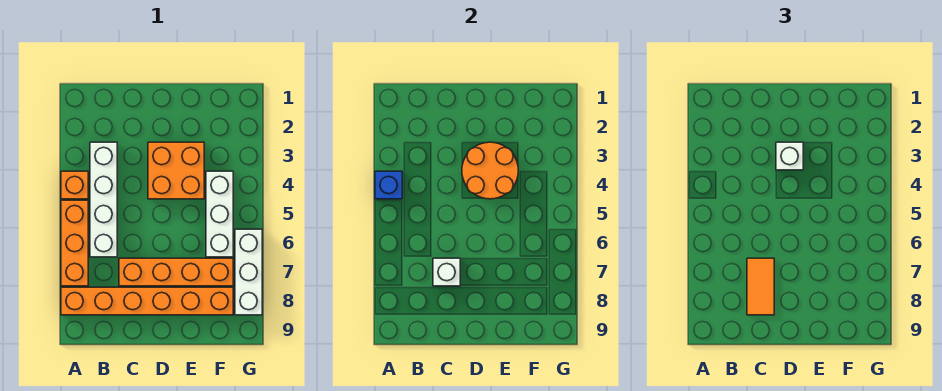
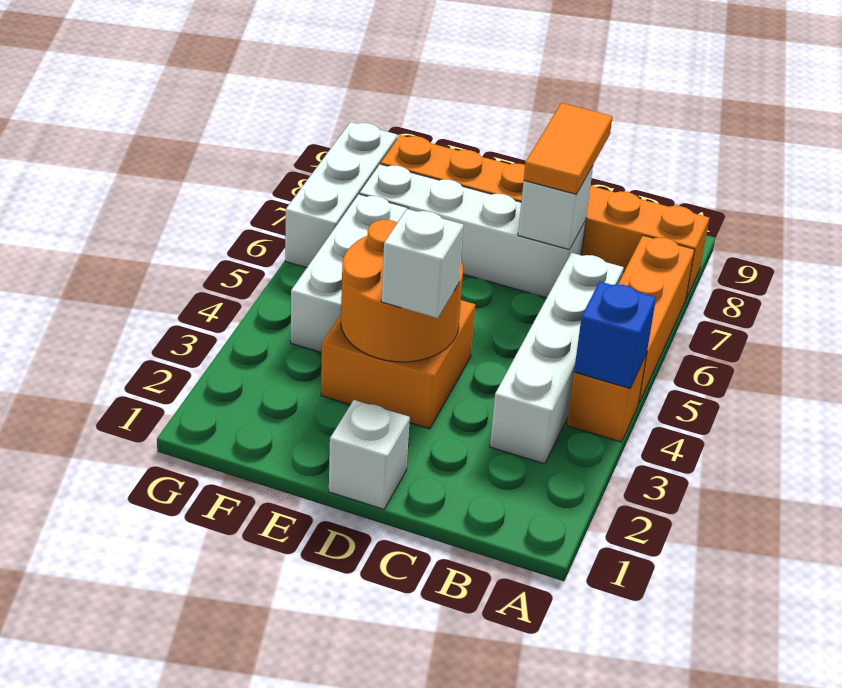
orange brick C7:F7 level 1 -> white brick C7:F7 level 1
none -> white brick D1 level 1

